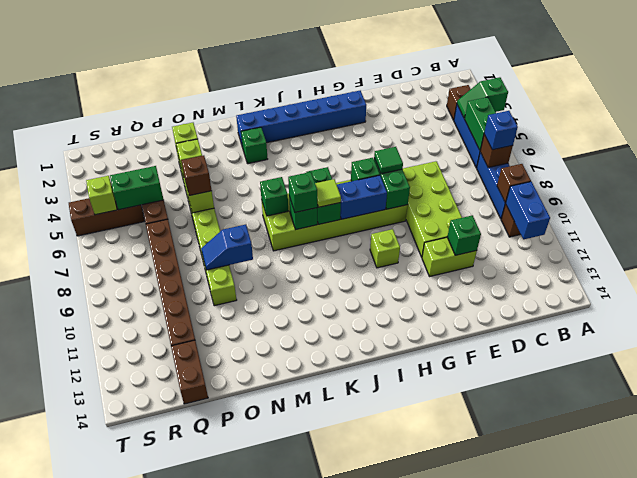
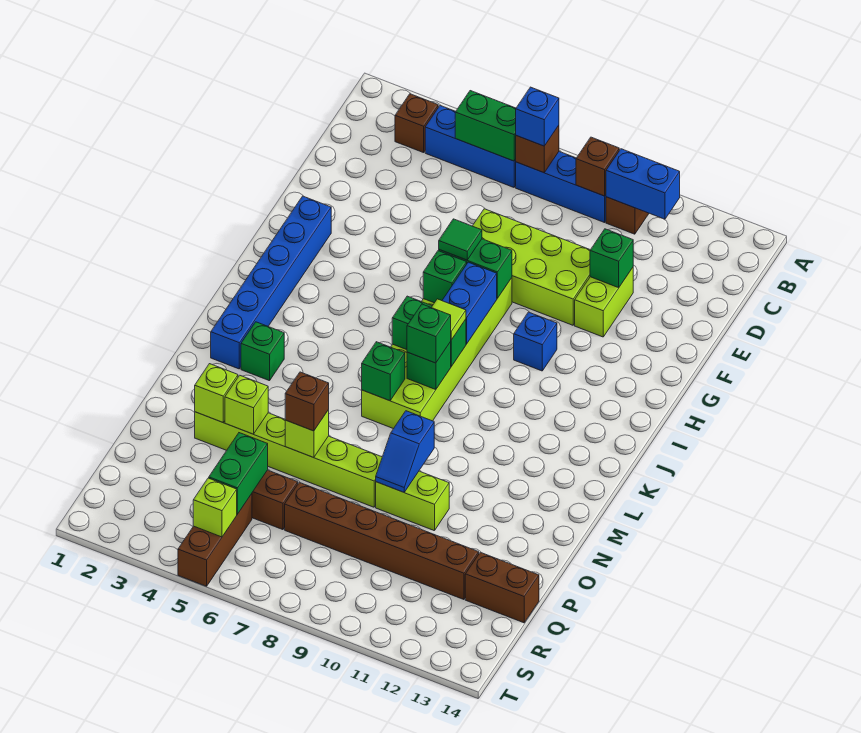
green slope A4:B4 level 2 top A -> none
lime brick H10 level 1 -> blue brick H10 level 1

